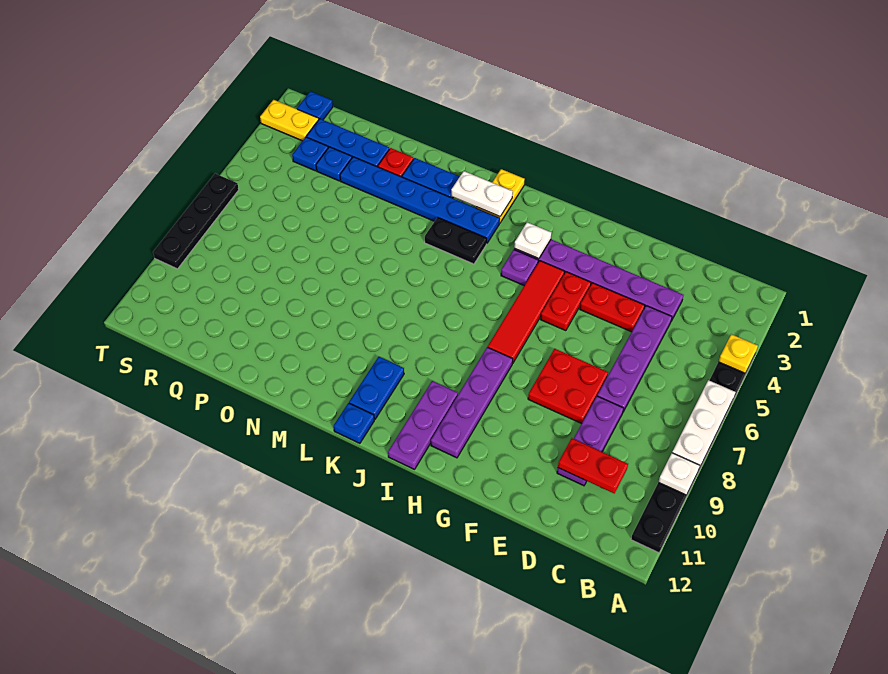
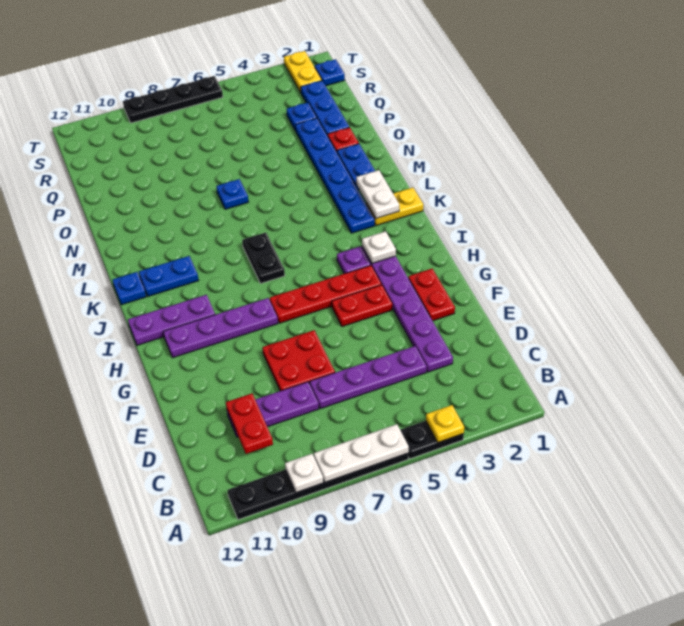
red plate E4:F4 level 1 -> red plate F2:G2 level 1
red tile H4:H7 level 1 -> red plate H4:H7 level 1
black plate K4:L4 level 1 -> black plate J7:K7 level 1
blue plate R3 level 1 -> blue plate N7 level 1

